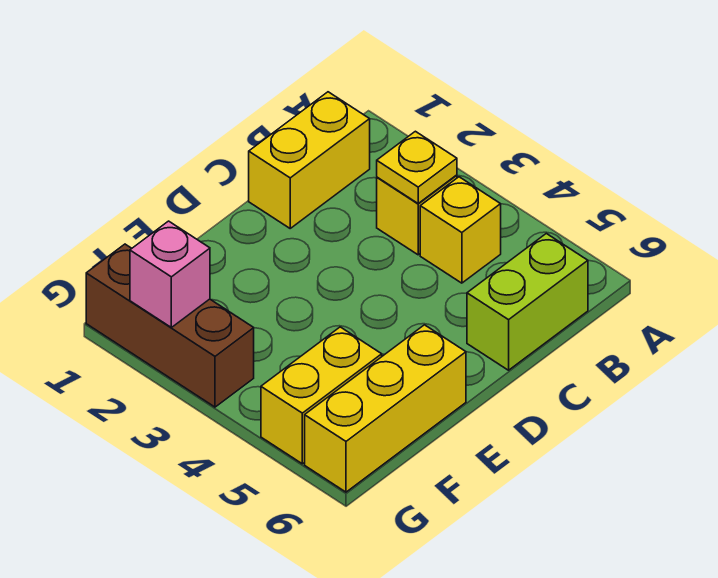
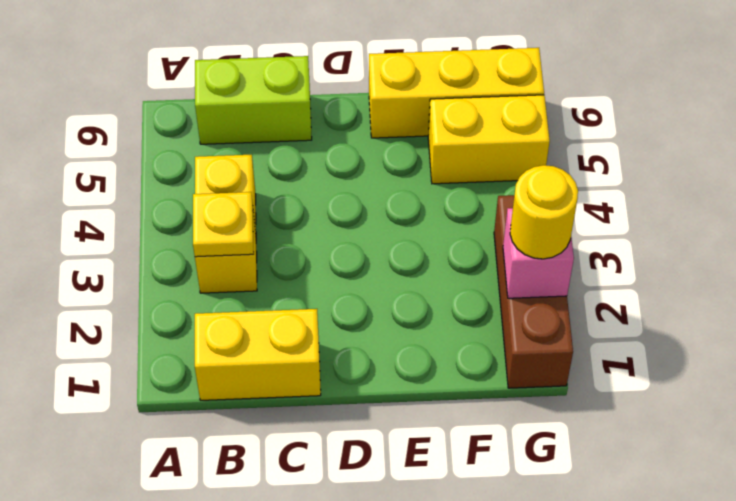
none -> yellow round brick G2 level 3

